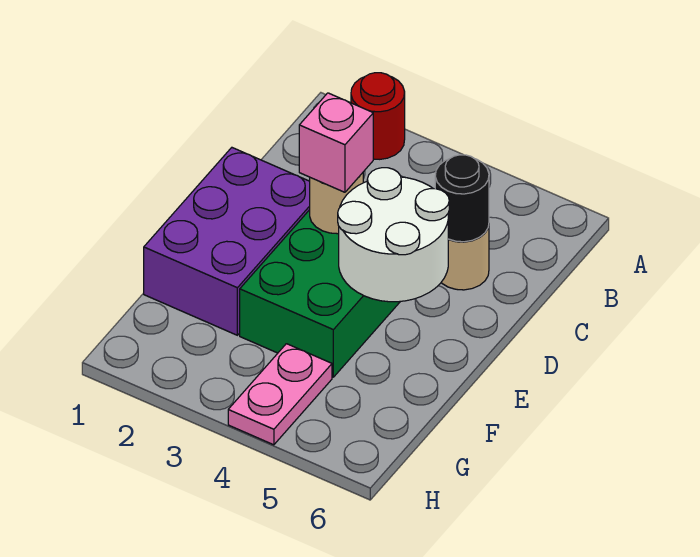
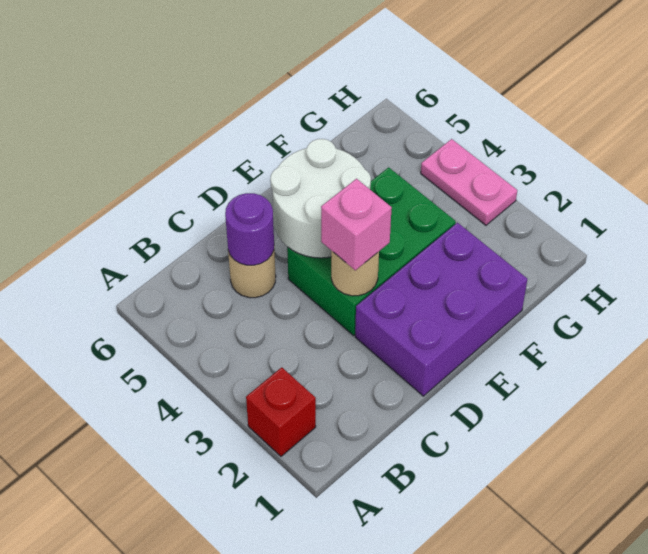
red round brick A2 level 1 -> red brick A2 level 1
black round brick C5 level 2 -> purple round brick C5 level 2
pink plate G4:H4 level 1 -> pink plate H3:H4 level 1

